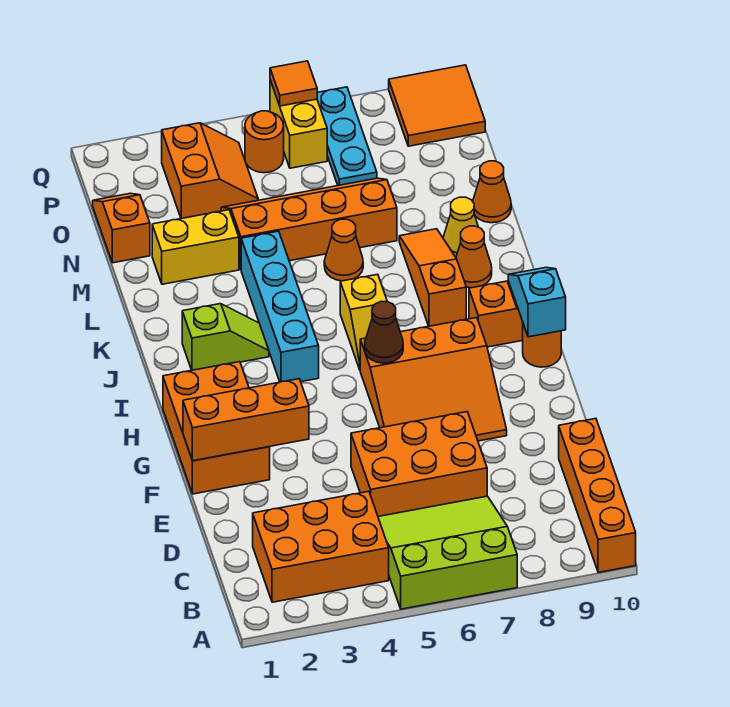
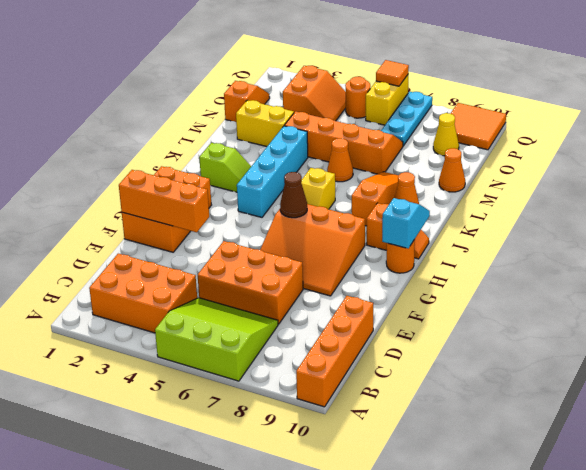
yellow cone L9 level 1 -> yellow cone O9 level 1

